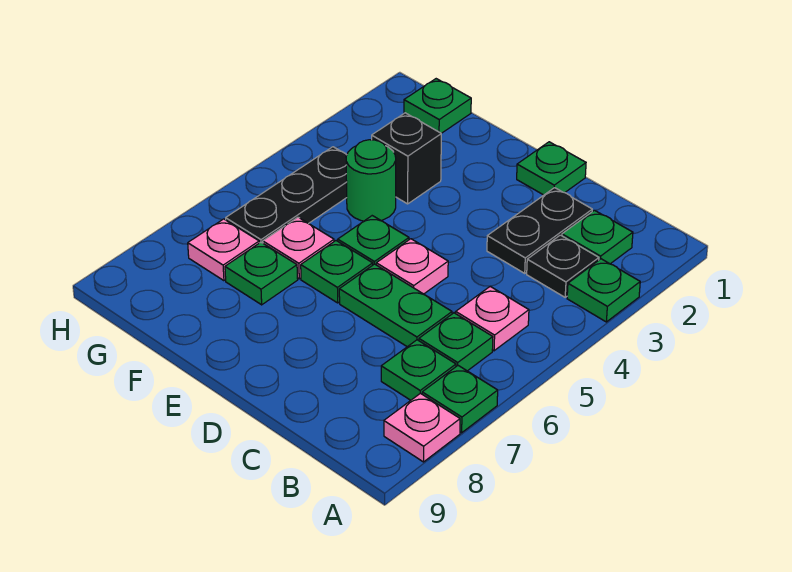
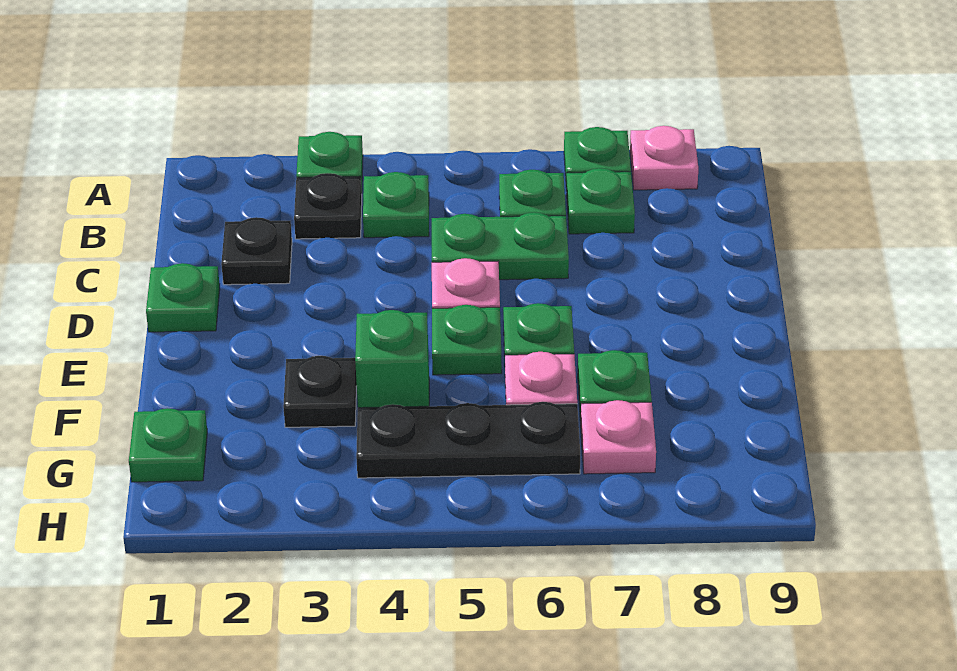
green plate B2 level 1 -> green plate B4 level 1
pink plate B5 level 1 -> none
black plate C2:C3 level 1 -> black plate C2 level 1
green plate C6:D6 level 1 -> green plate C5:C6 level 1
black brick F3 level 1 -> black plate F3 level 1
green round brick F4 level 1 -> green brick F4 level 1

